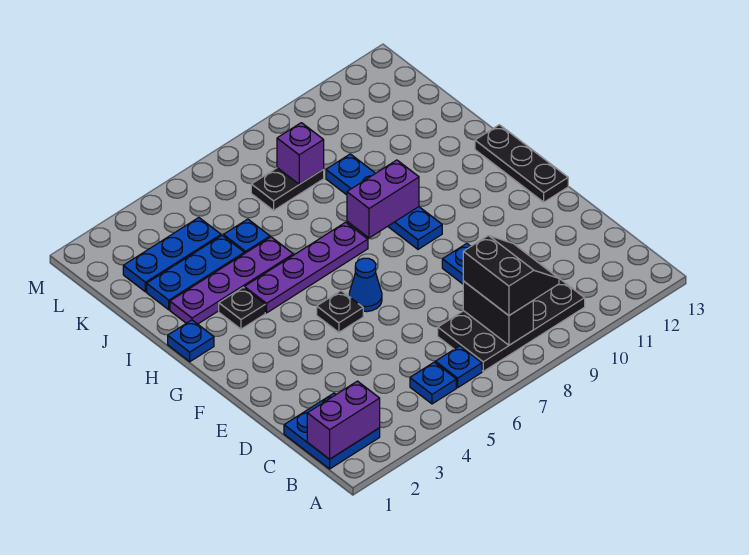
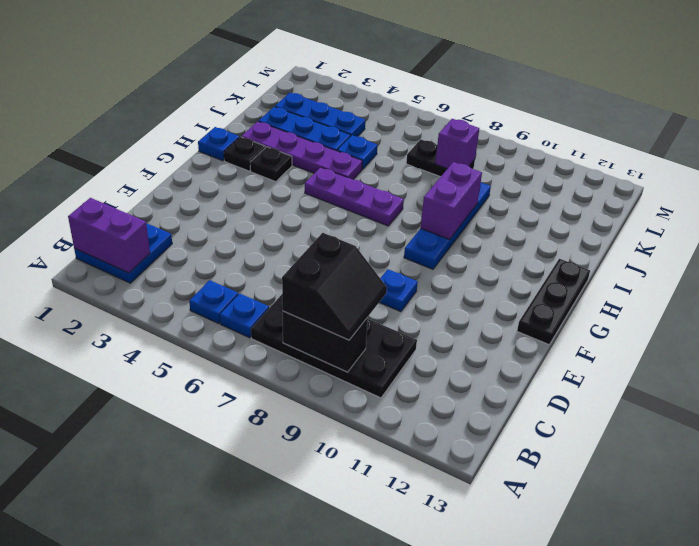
black brick B8:C8 level 2 -> black brick B8:B9 level 2
black plate F5 level 1 -> black plate H2 level 1
blue cone F6 level 1 -> none
purple plate H4:H7 level 1 -> purple plate H5:H7 level 1
purple brick H8:H9 level 2 -> purple brick H9:I9 level 2

